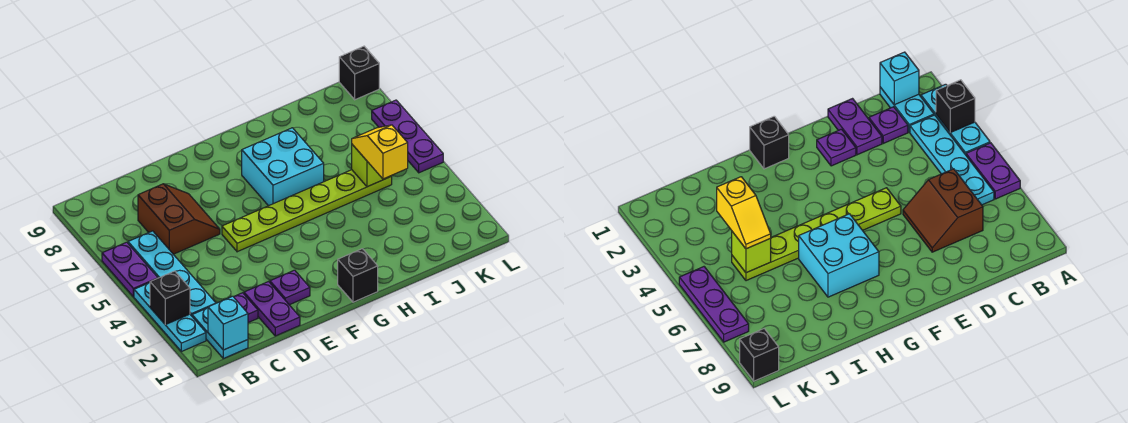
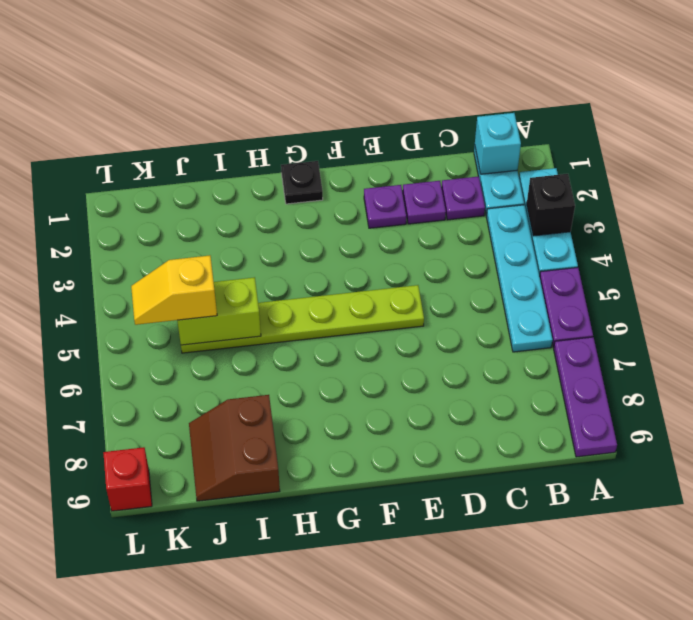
brown slope C6:D7 level 1 top C -> brown slope I8:J9 level 1 top I
purple plate D1:D2 level 1 -> purple plate D2 level 1
black brick G1 level 1 -> black plate G1 level 1
cyan brick G6:H7 level 1 -> none
yellow slope J4:J5 level 3 top 4 -> yellow slope J5:K5 level 3 top J
lime brick J5 level 2 -> lime brick I5:J5 level 2
purple plate L5:L7 level 1 -> purple plate A7:A9 level 1
black brick L9 level 1 -> red brick L9 level 1

